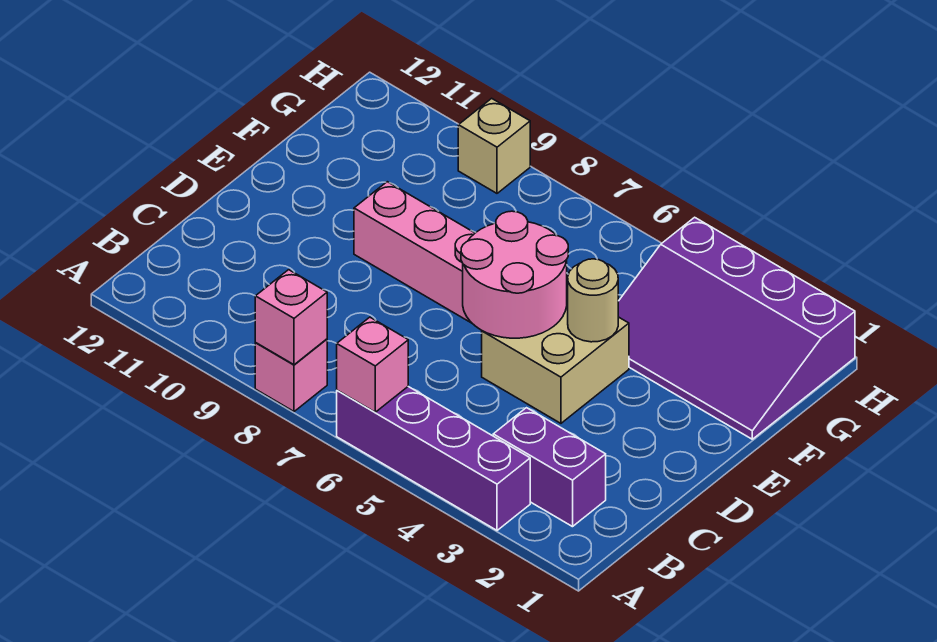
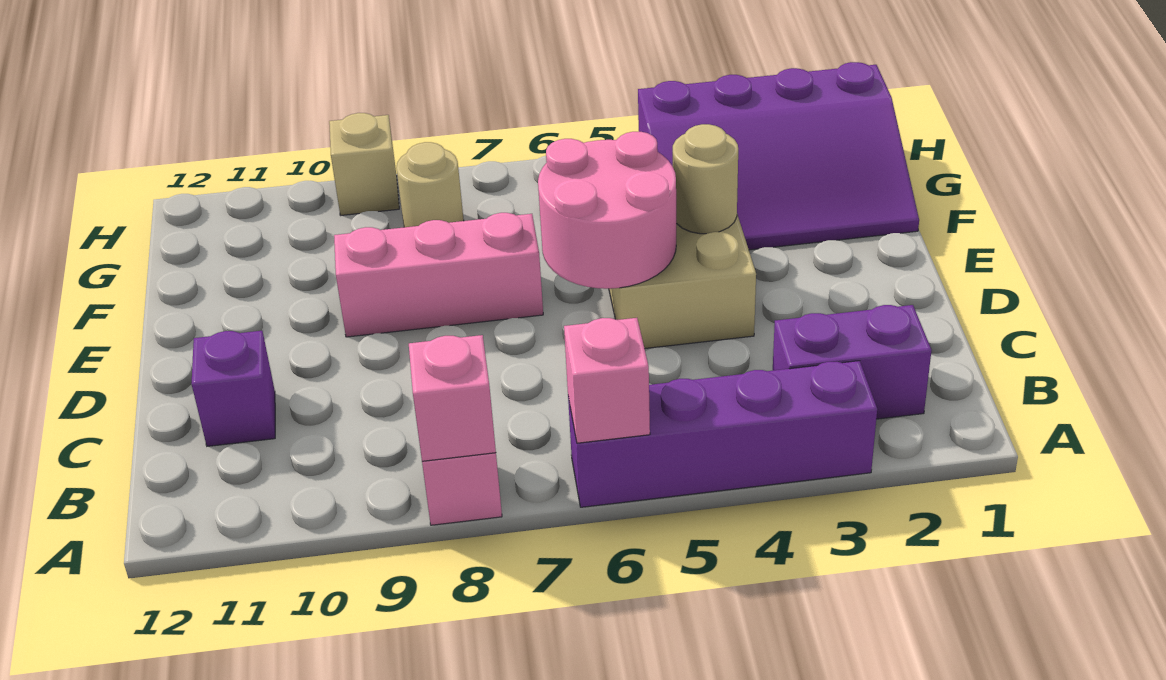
none -> purple brick C11 level 1
none -> tan round brick G8 level 1

